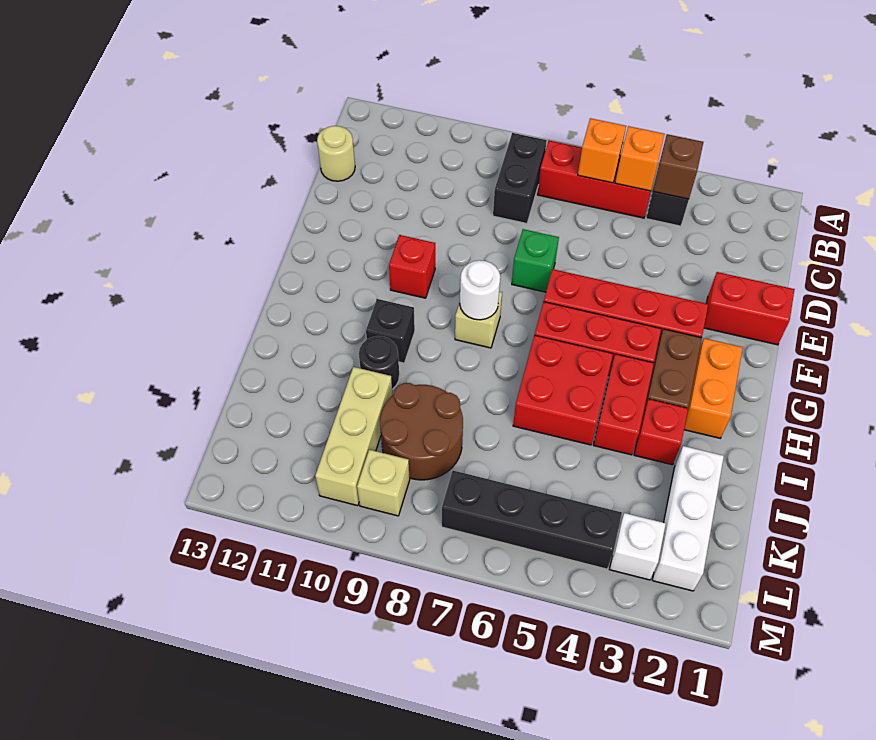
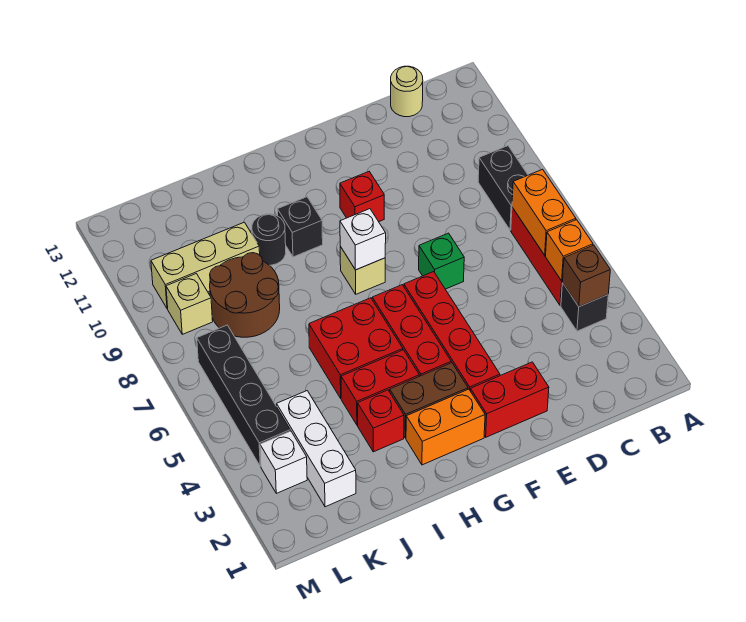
orange brick B6 level 2 -> orange brick B6:B7 level 2
black brick B8:C8 level 1 -> black brick B8:B9 level 1
red brick E1:E2 level 1 -> red brick E2:F2 level 1
white round brick G8 level 2 -> white brick G8 level 2
white brick J2:L2 level 1 -> white brick K2:K4 level 1

